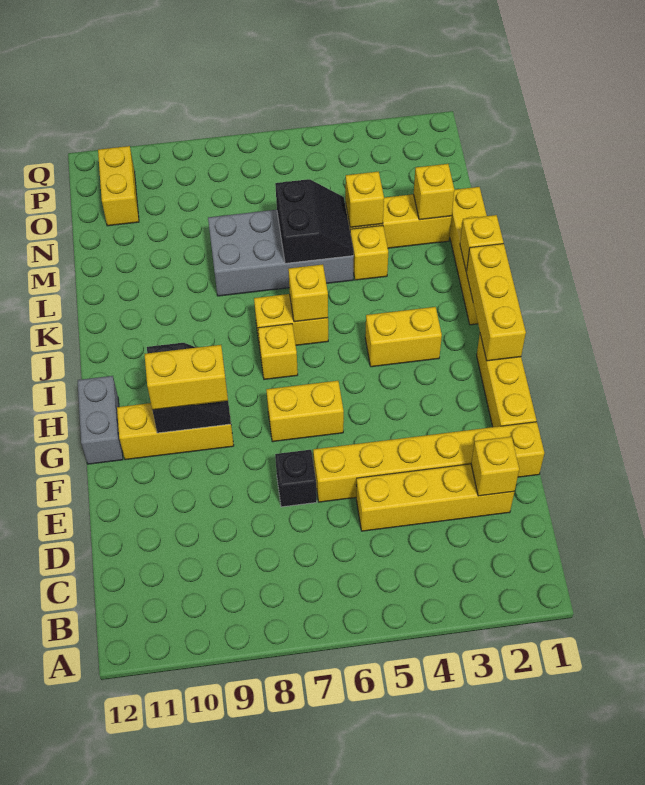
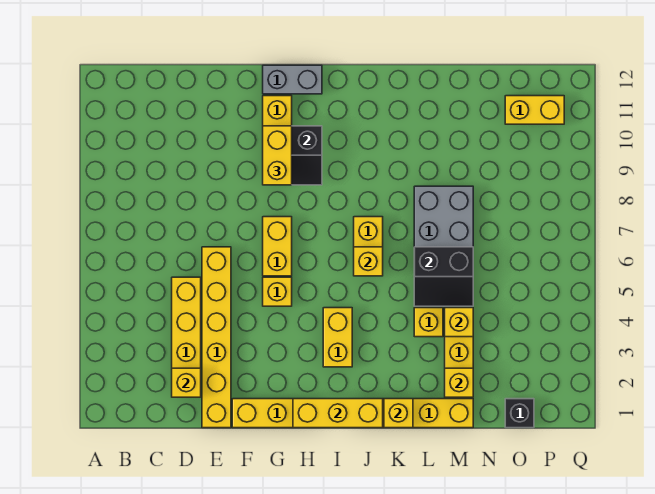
black brick E7 level 1 -> black brick O1 level 1
yellow brick I7 level 1 -> yellow brick G5 level 1

